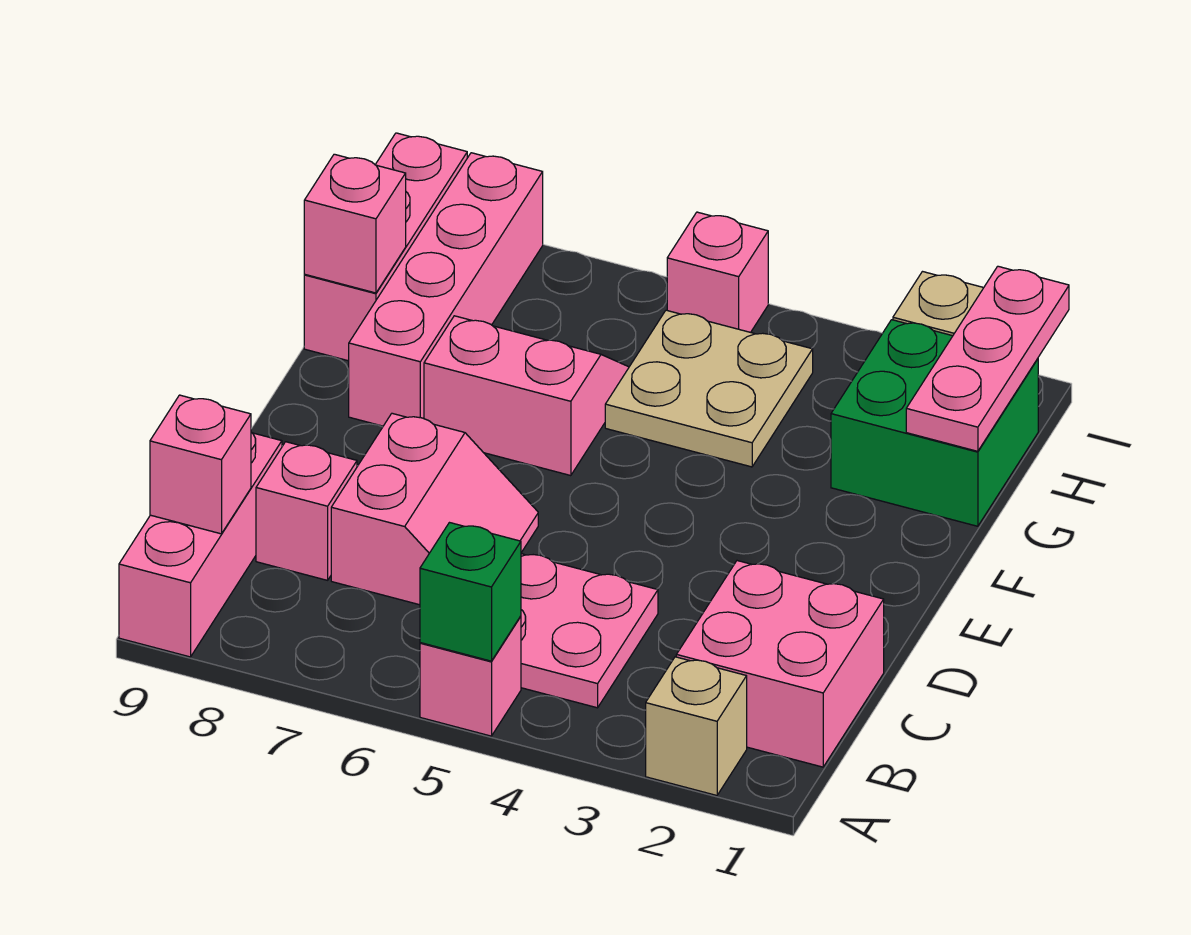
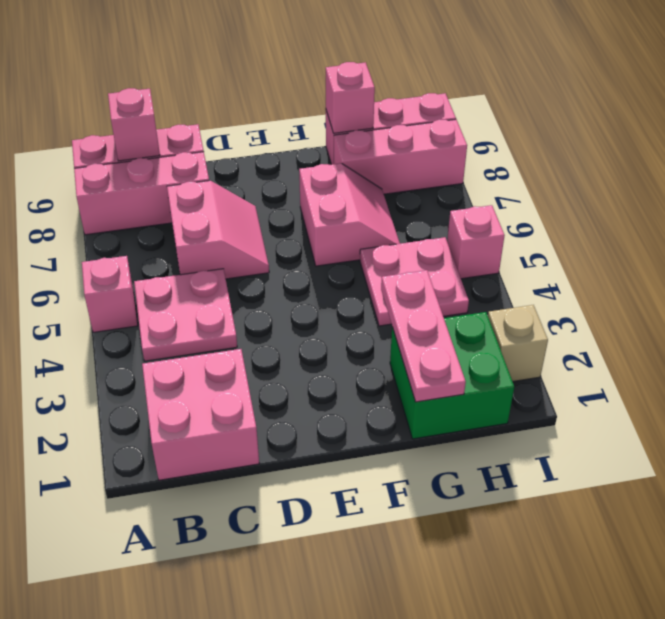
tan brick A2 level 1 -> none
green brick A5 level 2 -> none
pink slope C6:D7 level 1 top 7 -> pink slope C6:D7 level 1 top C
pink brick C8 level 1 -> pink brick A8:C8 level 1
pink brick F8:I8 level 1 -> pink brick G8:I8 level 1
pink plate G1:I1 level 2 -> pink plate G1:G3 level 2
tan plate G4:H5 level 1 -> pink plate G4:H5 level 1

